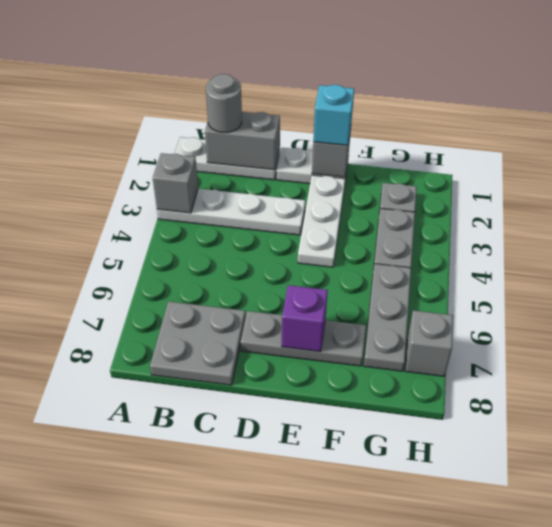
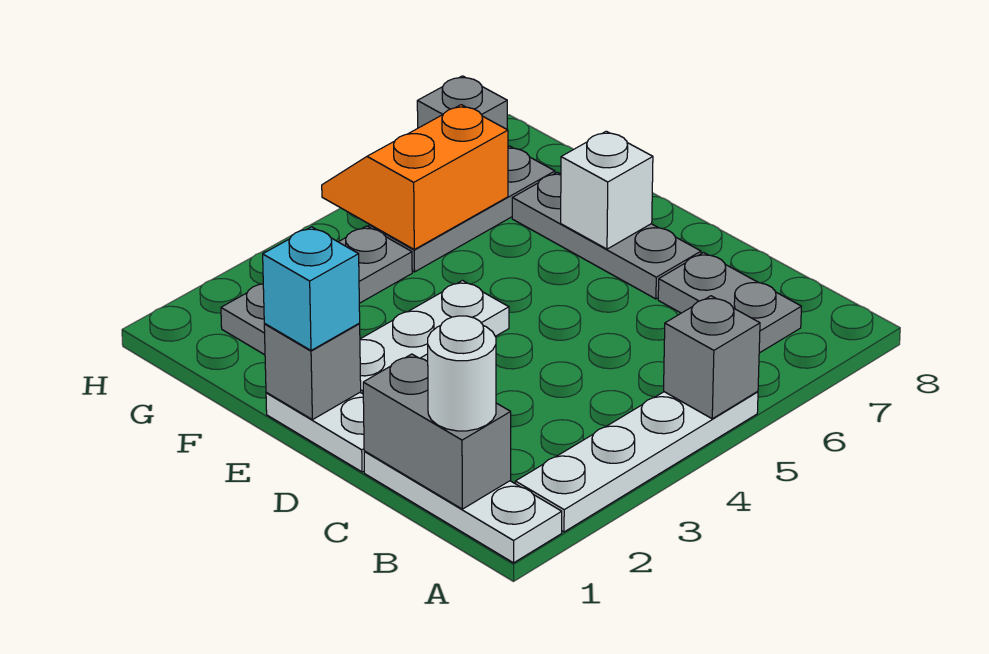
white plate A3:D3 level 1 -> white plate A2:A5 level 1
grey brick A3 level 2 -> grey brick A5 level 2
grey round brick B1 level 3 -> white round brick B1 level 3
grey plate B7:C8 level 1 -> grey plate B7:C7 level 1
purple brick E7 level 2 -> white brick E7 level 2
none -> orange slope G5:H6 level 2 top G

